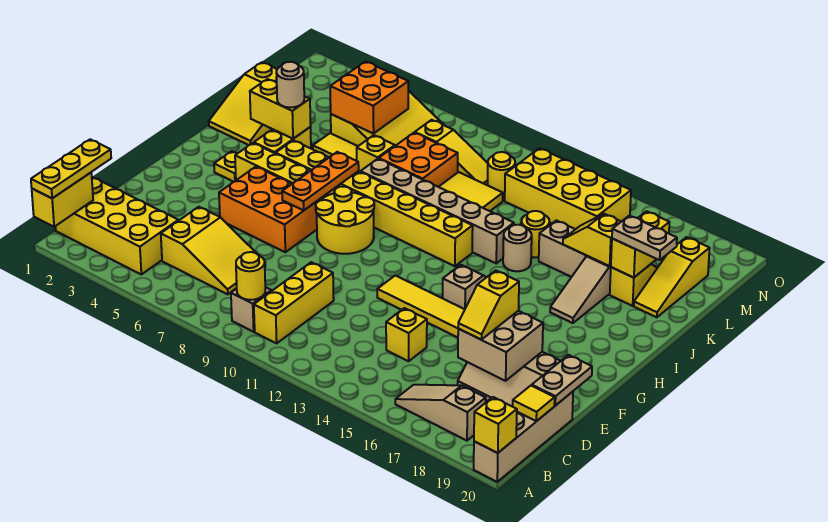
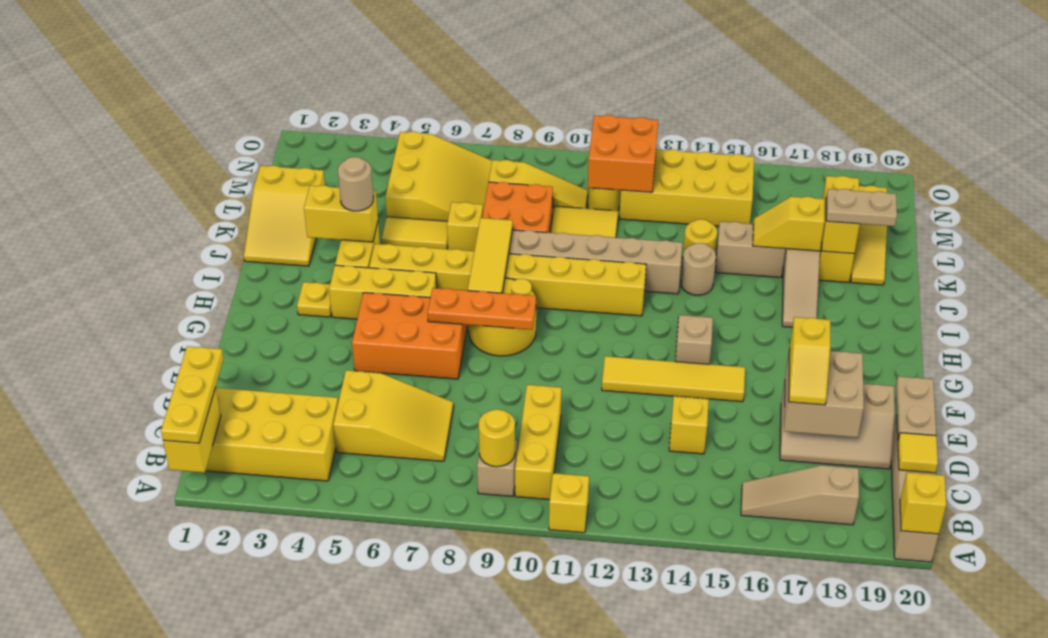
none -> yellow brick A11 level 1
orange plate G7:I7 level 2 -> orange plate G7:G9 level 2
none -> yellow tile H8:J8 level 2
orange brick L5:M6 level 2 -> orange brick M11:N12 level 2

